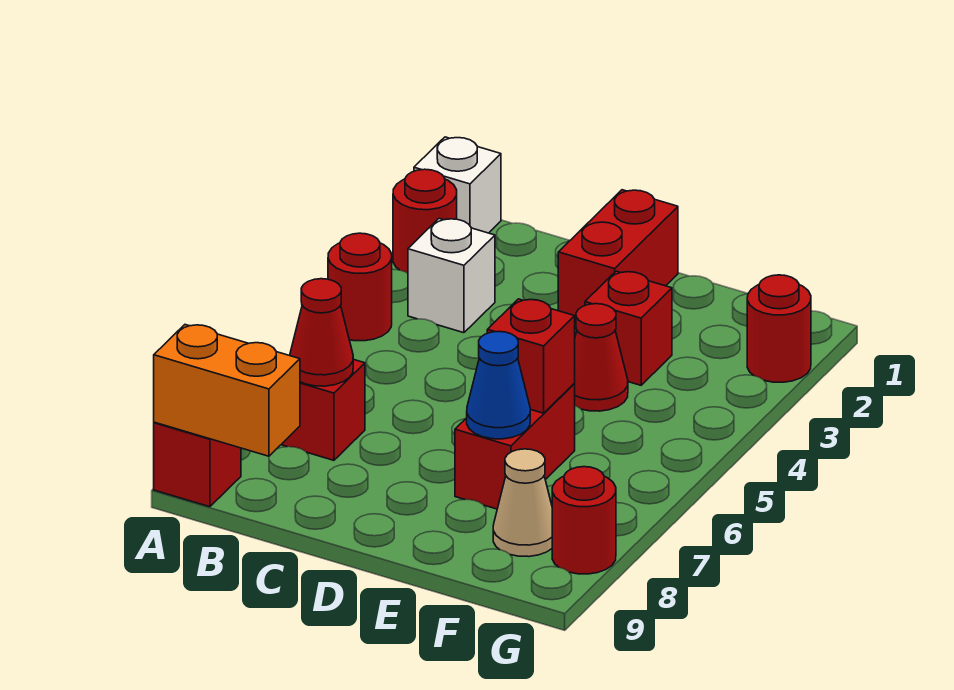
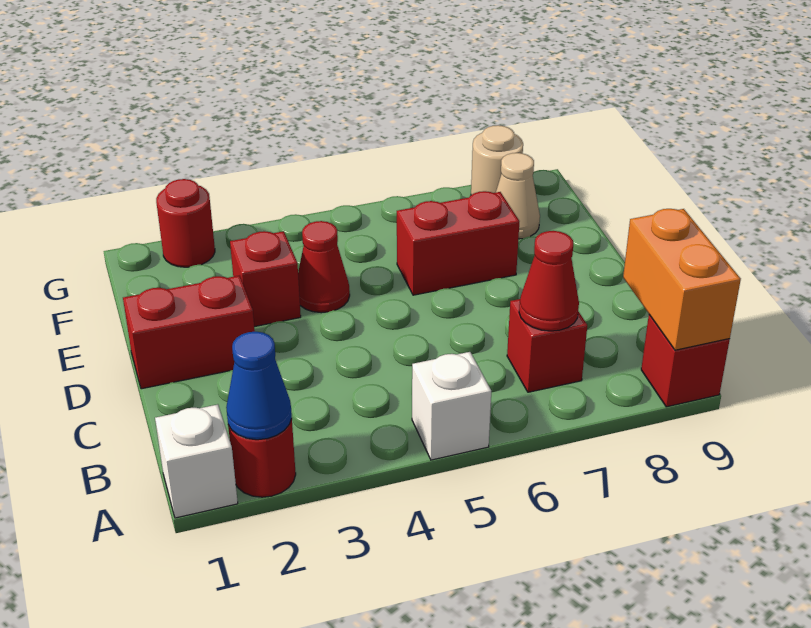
red round brick A4 level 1 -> none
white brick B3 level 1 -> white brick A5 level 1
red brick E6 level 2 -> none
blue cone E7 level 2 -> blue cone A2 level 2
red round brick G8 level 1 -> tan round brick G8 level 1

